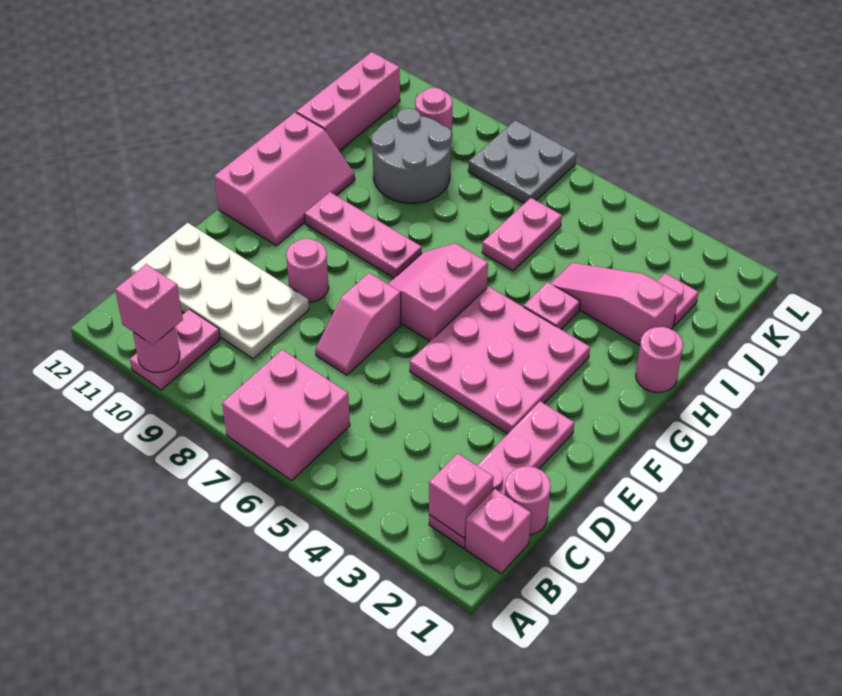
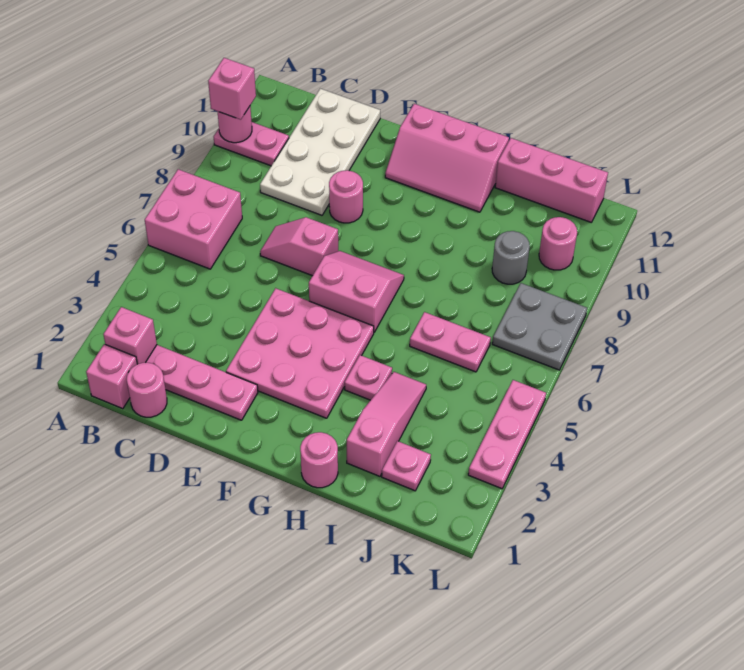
pink plate G8:G10 level 1 -> pink plate L3:L5 level 1
grey round brick I9:J10 level 1 -> grey round brick J9 level 1

